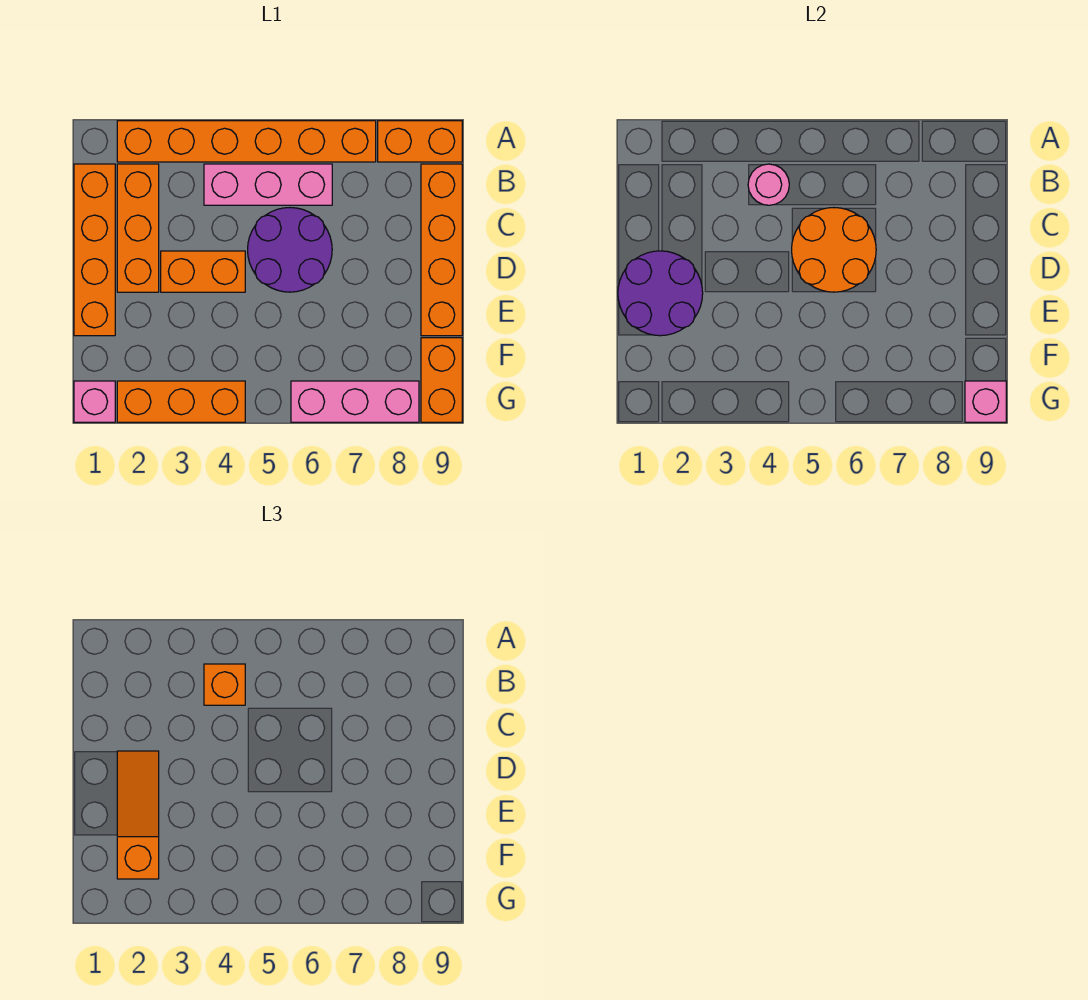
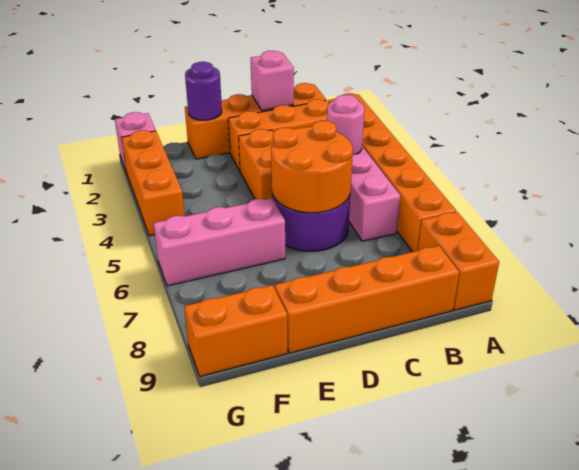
orange brick B4 level 3 -> none
purple round brick D1:E2 level 2 -> purple round brick E1 level 2
orange slope D2:F2 level 3 top F -> none
pink brick G6:G8 level 1 -> pink brick E6:G6 level 1
pink brick G9 level 2 -> pink brick C1 level 2

